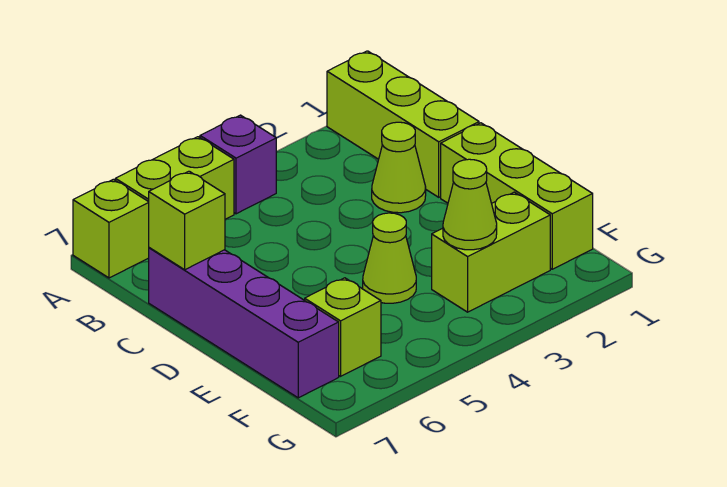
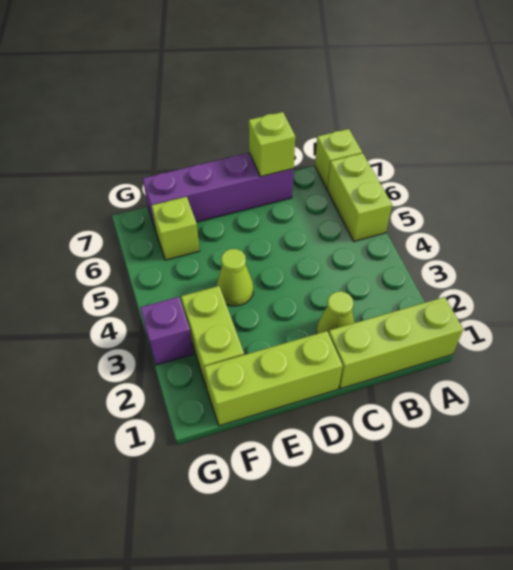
purple brick A4 level 1 -> purple brick G3 level 1
lime cone F3 level 2 -> none

